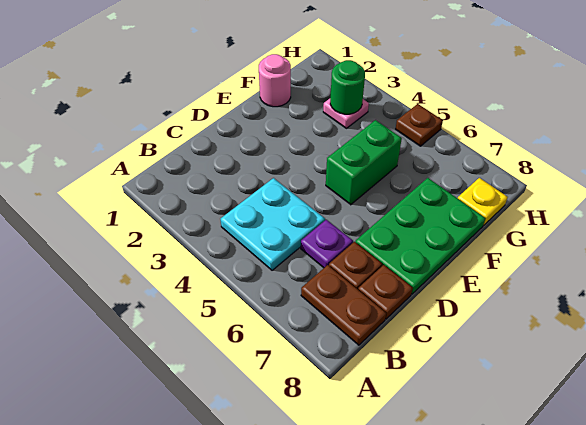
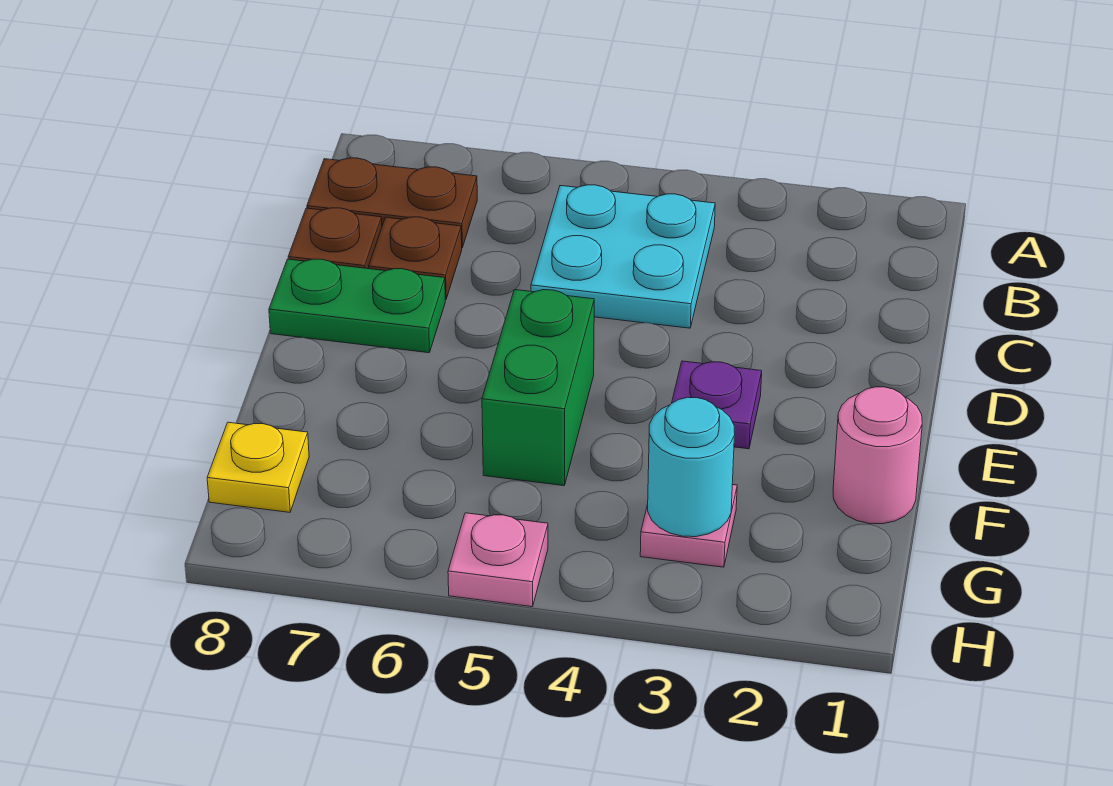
purple plate C6 level 1 -> purple plate E3 level 1
green plate D7:F8 level 1 -> green plate D7:D8 level 1
green round brick G3 level 2 -> cyan round brick G3 level 2
brown plate H5 level 1 -> pink plate H5 level 1

